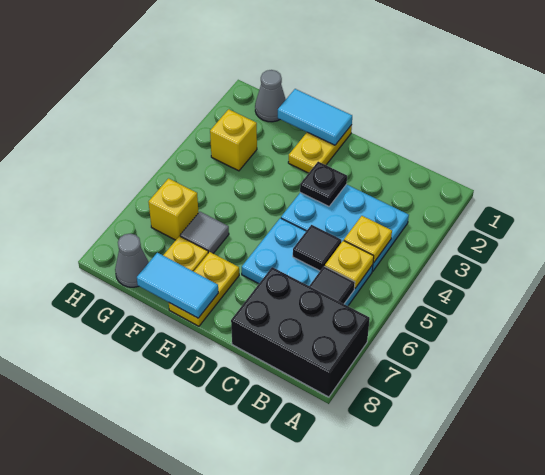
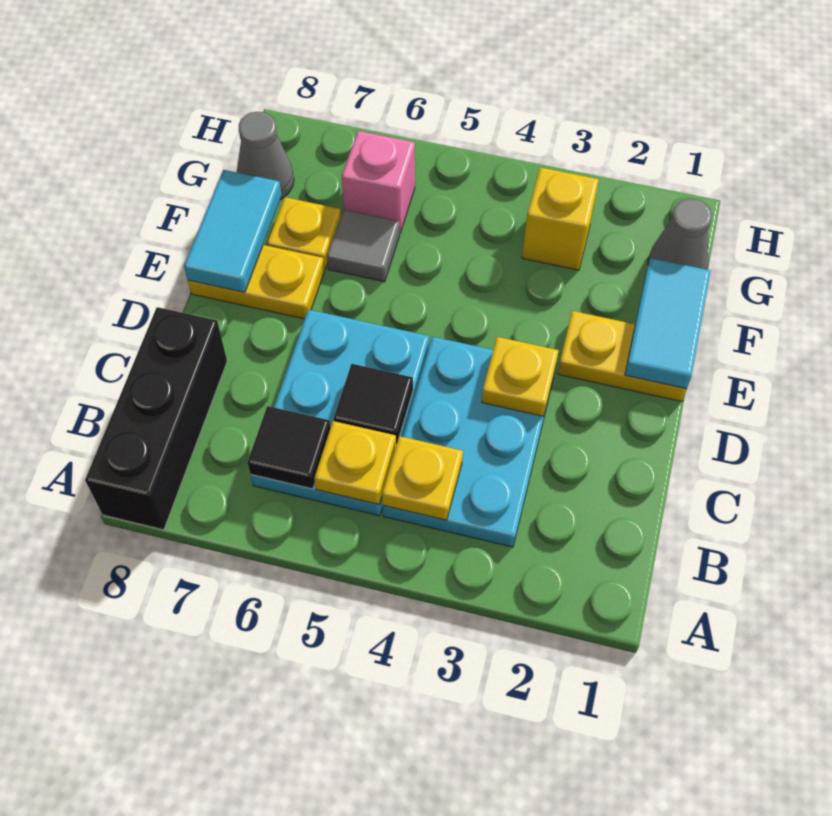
black brick A7:C8 level 1 -> black brick A8:C8 level 1
black plate D3 level 2 -> yellow plate D3 level 2
yellow brick G6 level 1 -> pink brick G6 level 1

